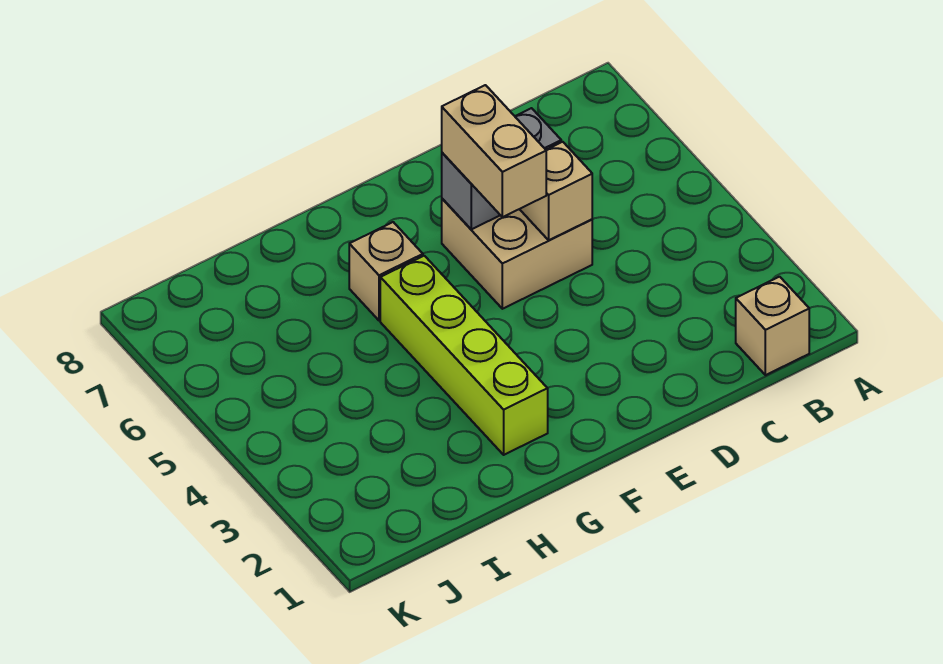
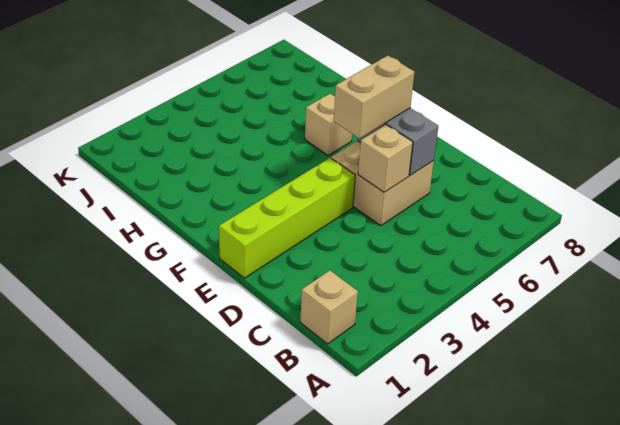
lime brick G2:G5 level 1 -> lime brick E1:E4 level 1

